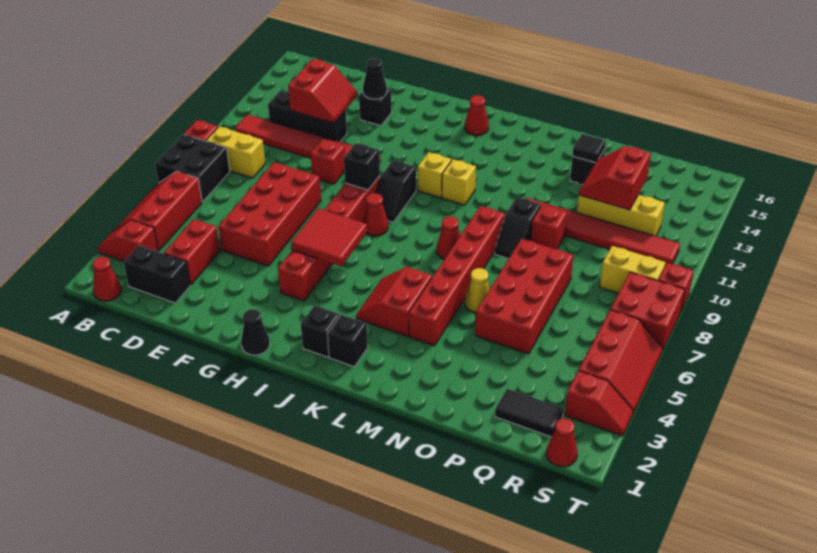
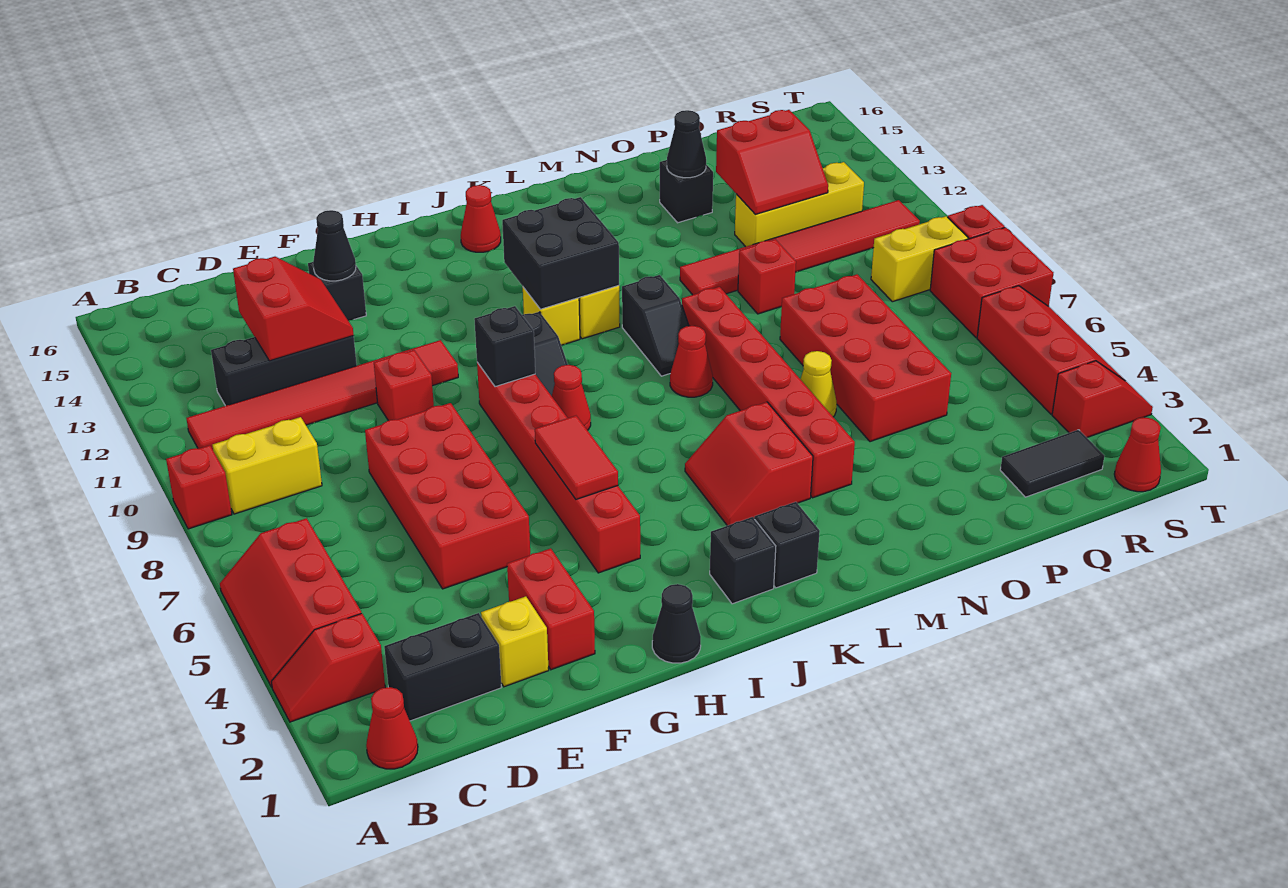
black brick A7:B8 level 1 -> black brick J11:K12 level 2
red brick D3:D4 level 1 -> red brick F2:F3 level 1
none -> yellow brick E2 level 1
red tile H5:I6 level 2 -> red tile H5:H6 level 2
black slope N9:N10 level 1 top 10 -> black slope L9:L10 level 1 top 10
black tile O14 level 2 -> black cone O14 level 2
red slope P12:Q13 level 2 top Q -> red slope P12:Q13 level 2 top 13

